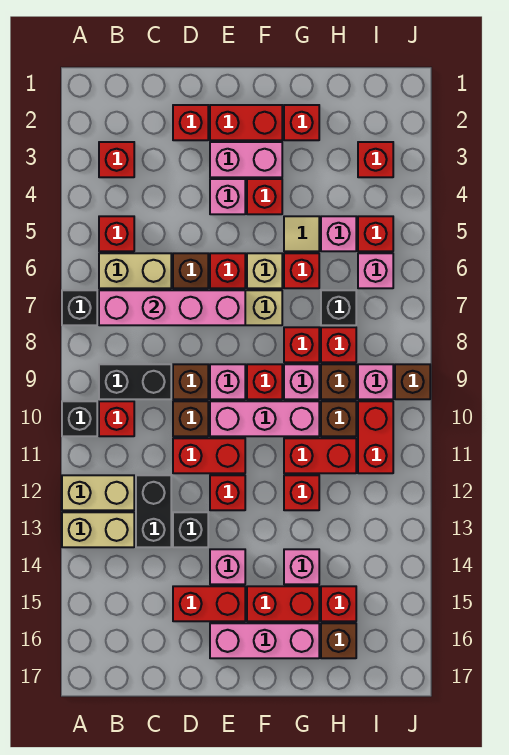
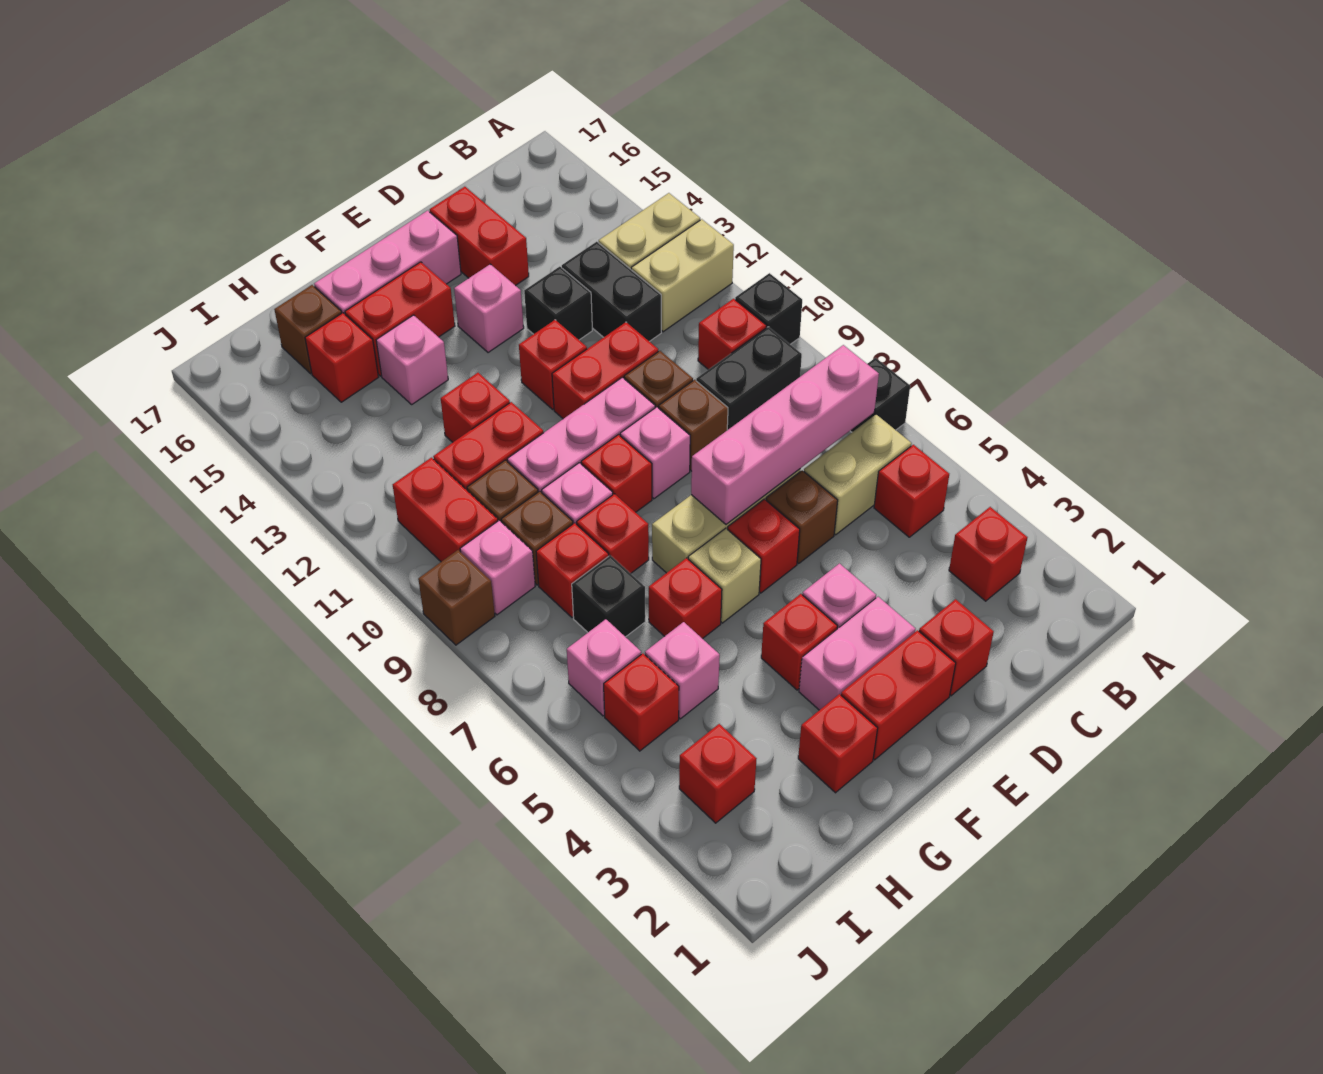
red brick D15:E15 level 1 -> red brick D15:D16 level 1
tan tile G5 level 1 -> none

